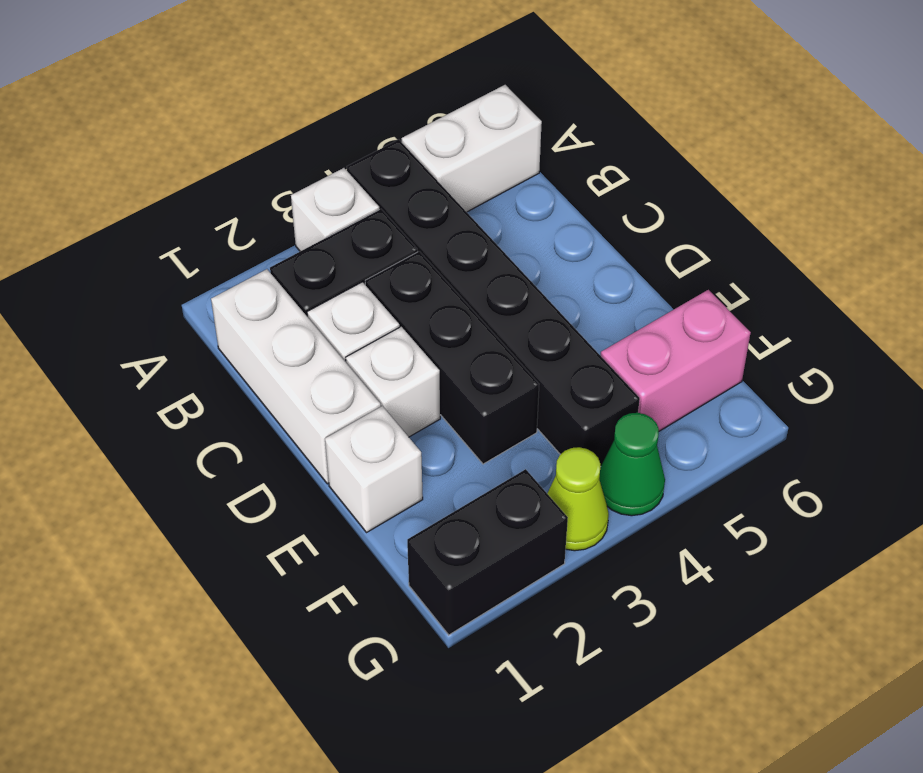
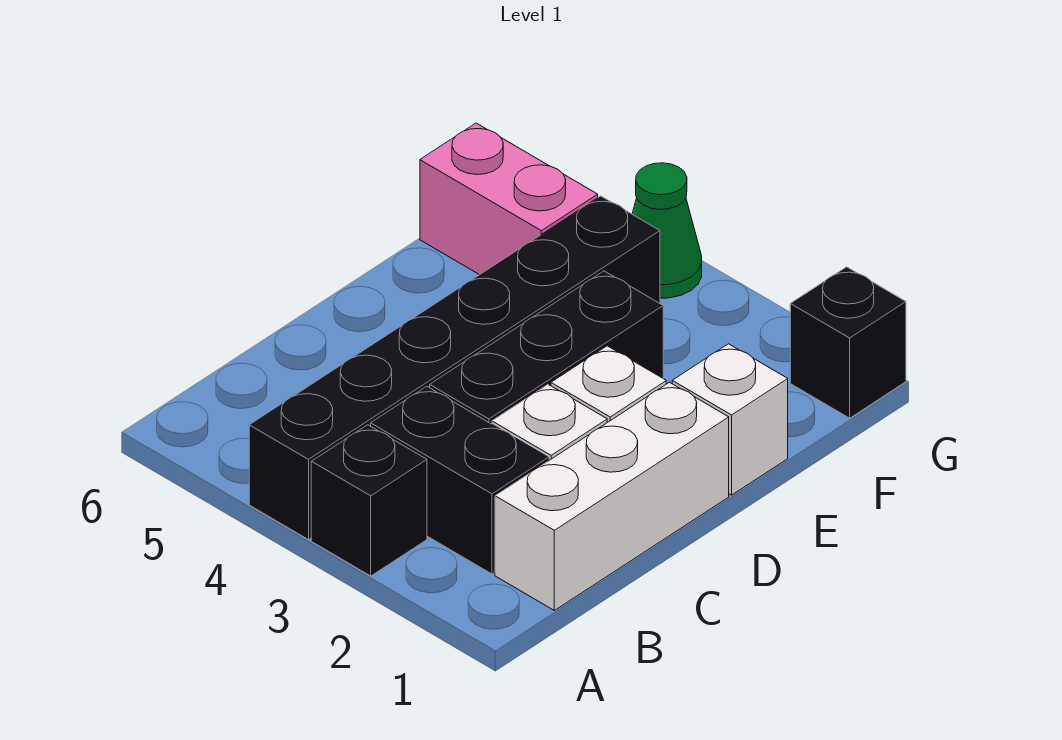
white brick A3 level 1 -> black brick A3 level 1
white brick A5:A6 level 1 -> none
black brick G1:G2 level 1 -> black brick G1 level 1
lime cone G3 level 1 -> none

